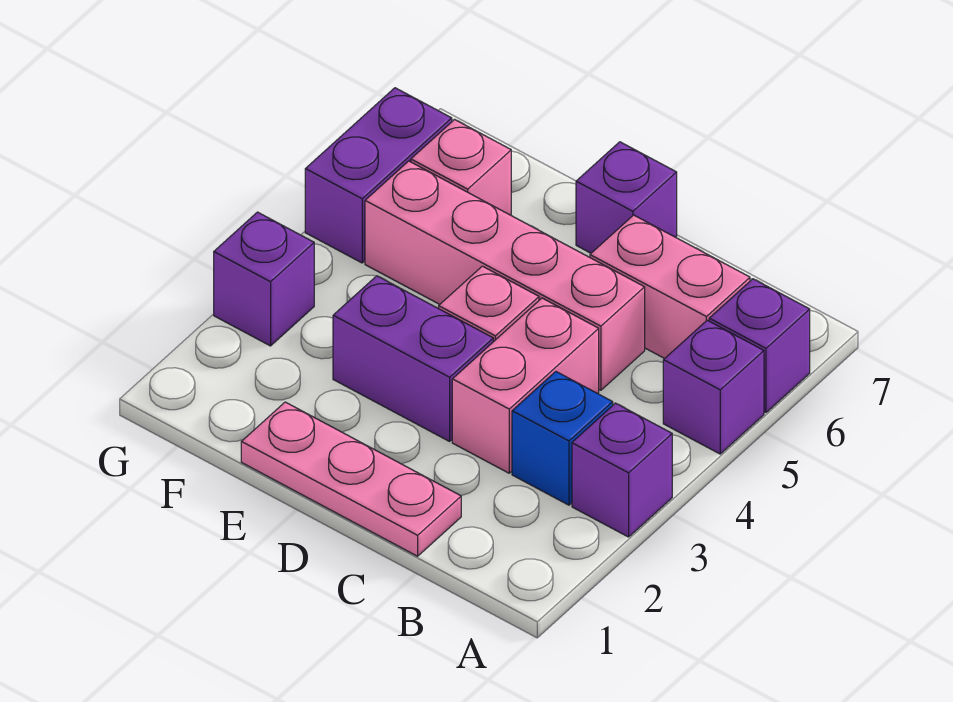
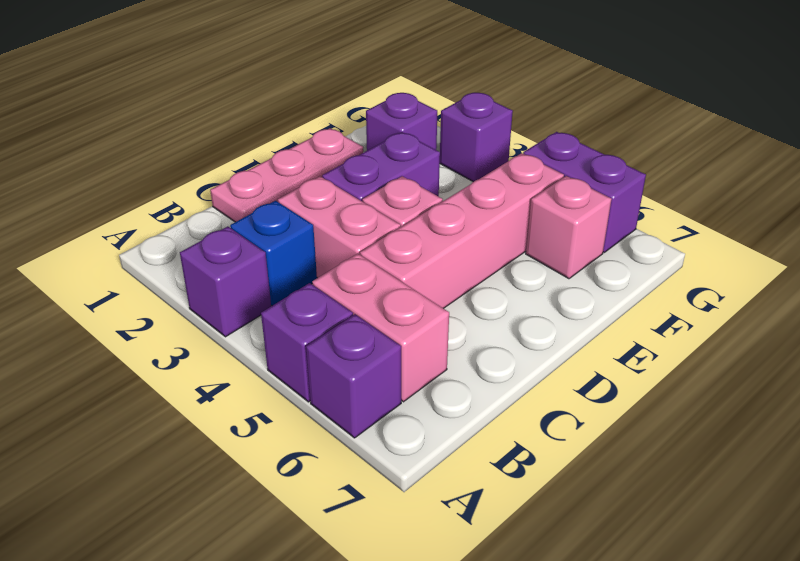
pink brick B6:C6 level 1 -> pink brick B5:B6 level 1
purple brick D7 level 1 -> purple brick F2 level 1

